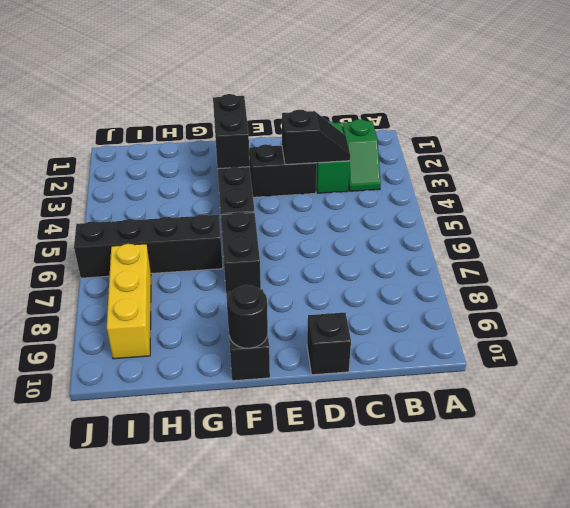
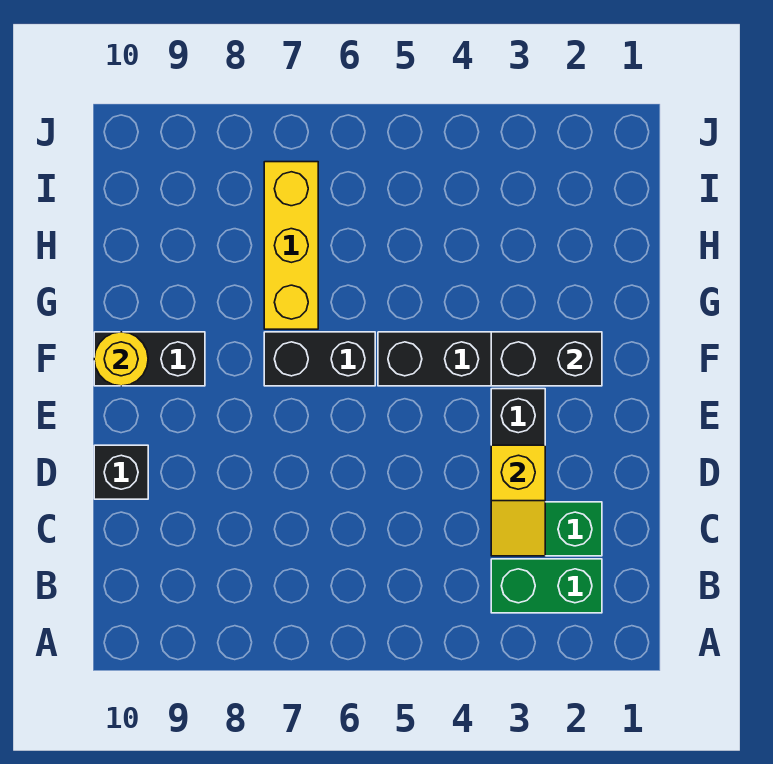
green slope B2:B3 level 1 top 2 -> green brick B2:B3 level 1
black slope C3:D3 level 2 top D -> yellow slope C3:D3 level 2 top D
black round brick F10 level 2 -> yellow round brick F10 level 2
black brick G6:J6 level 1 -> none
yellow brick I7:I9 level 1 -> yellow brick G7:I7 level 1

